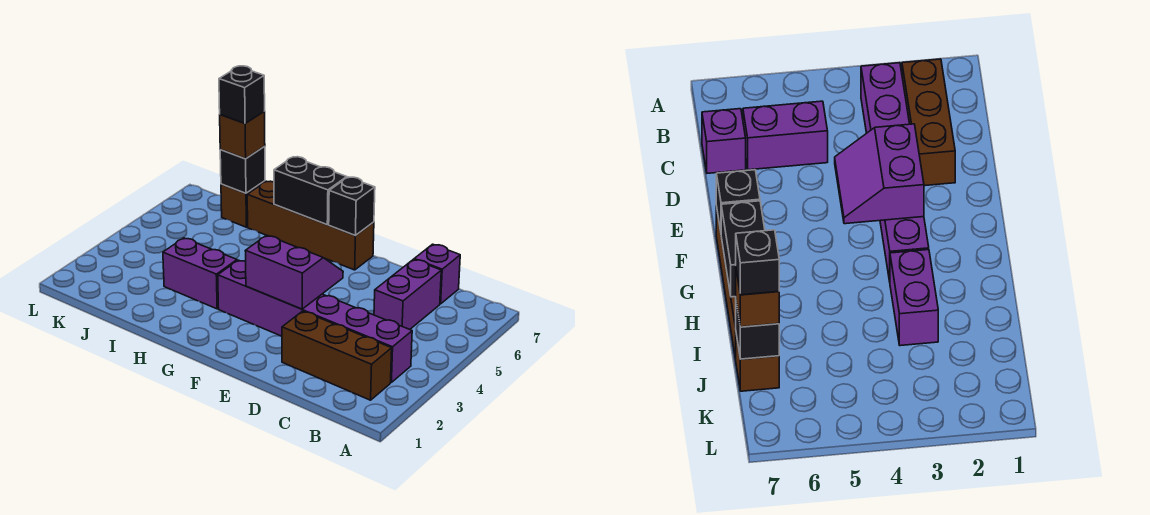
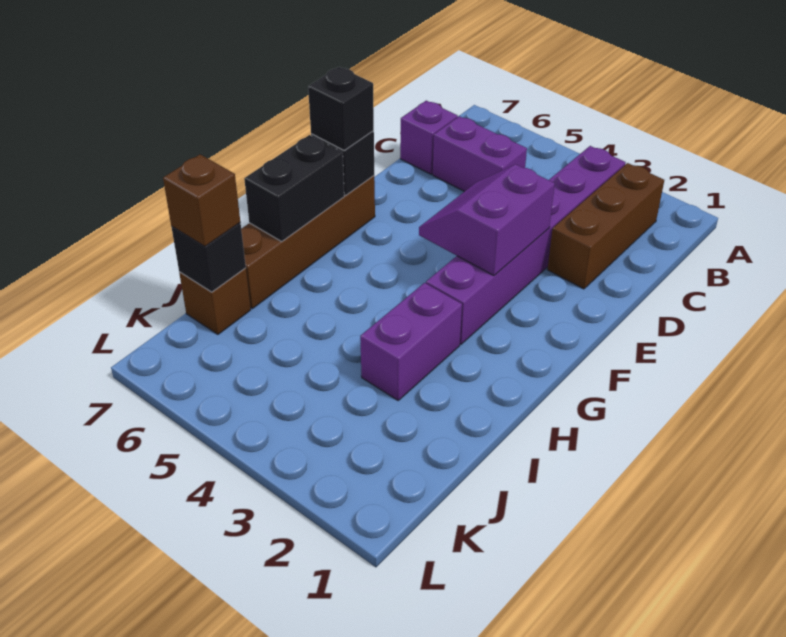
black brick J7 level 4 -> black brick F7 level 3

